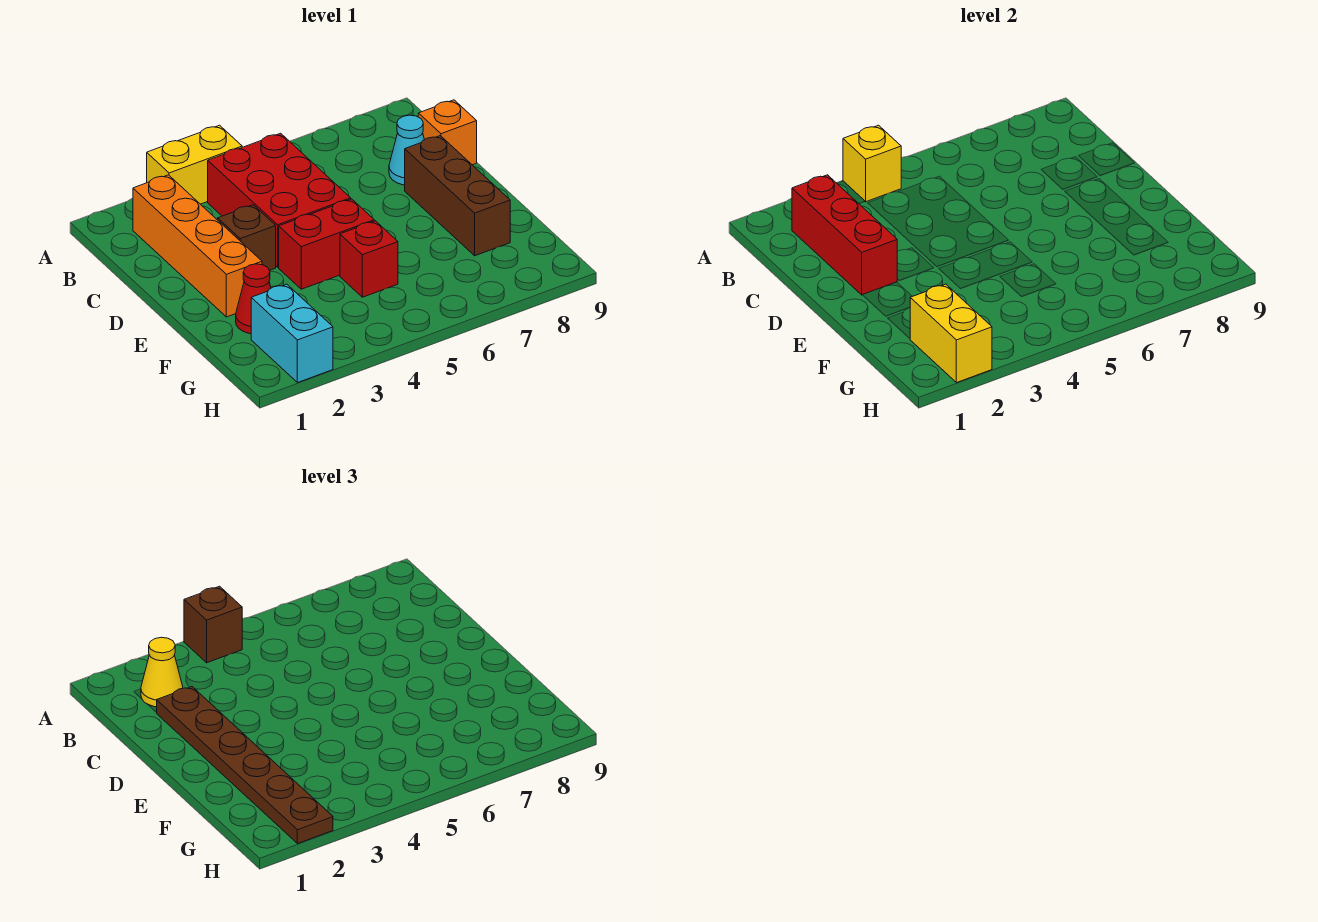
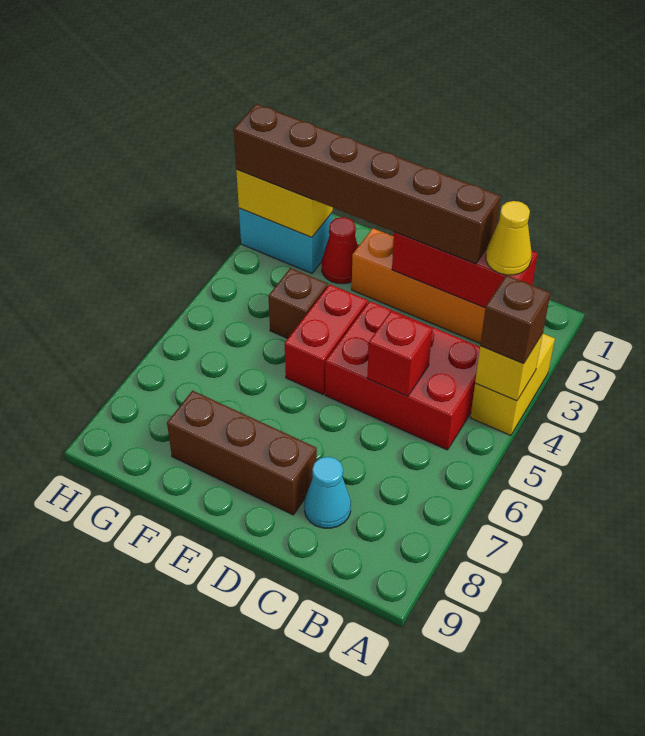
brown plate C2:H2 level 3 -> brown brick C2:H2 level 3
orange brick C9 level 1 -> none
brown brick D3 level 1 -> brown brick F4 level 1
red brick F5 level 1 -> red brick C5 level 2

